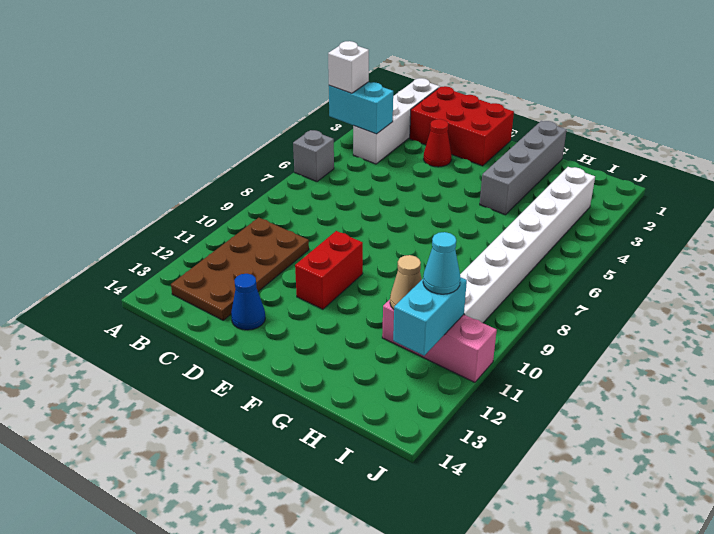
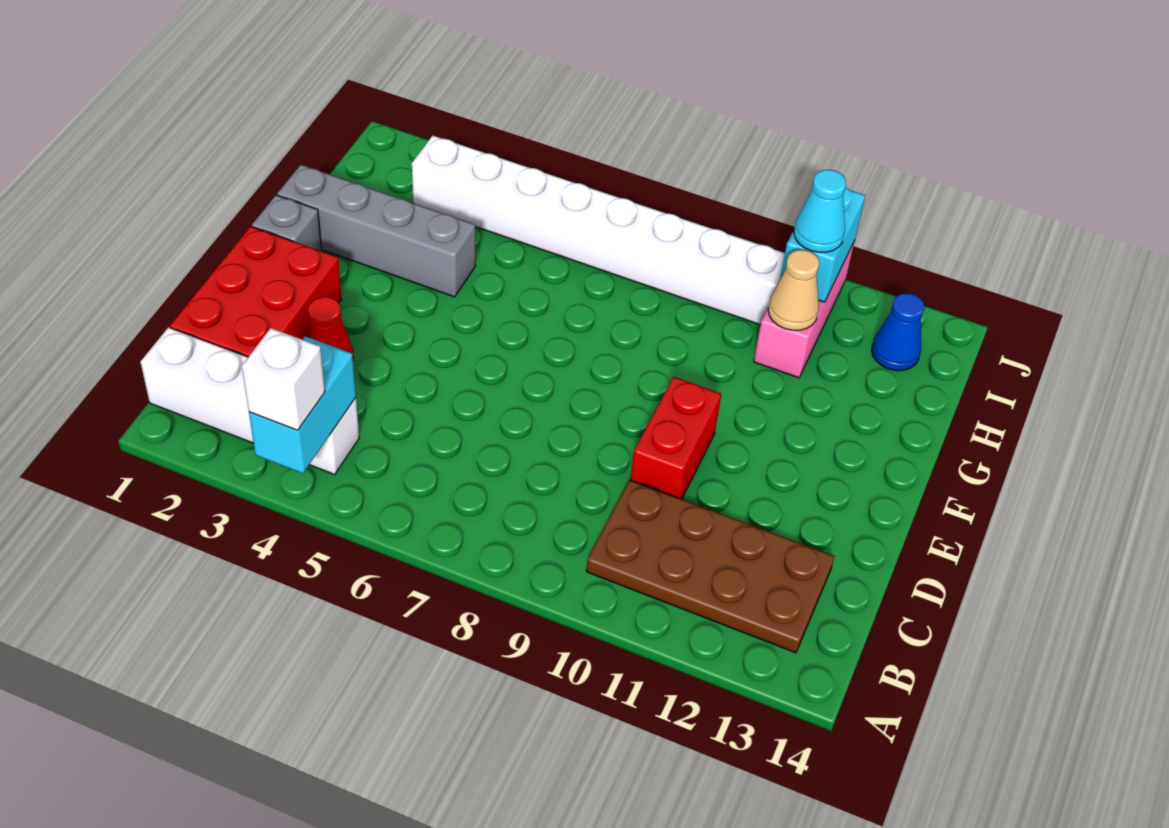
grey brick A6 level 1 -> grey brick F1 level 1
blue cone D13 level 1 -> blue cone I13 level 1
red brick E10:E11 level 1 -> red brick D10:E10 level 1
cyan brick I11:I12 level 2 -> cyan brick I11:J11 level 2

